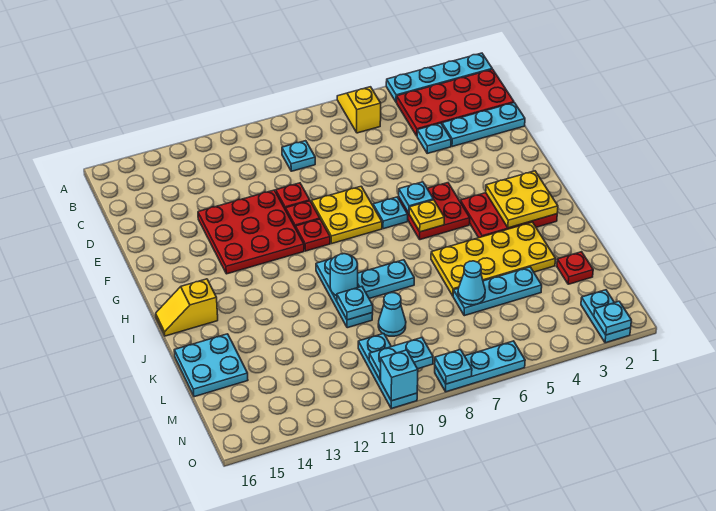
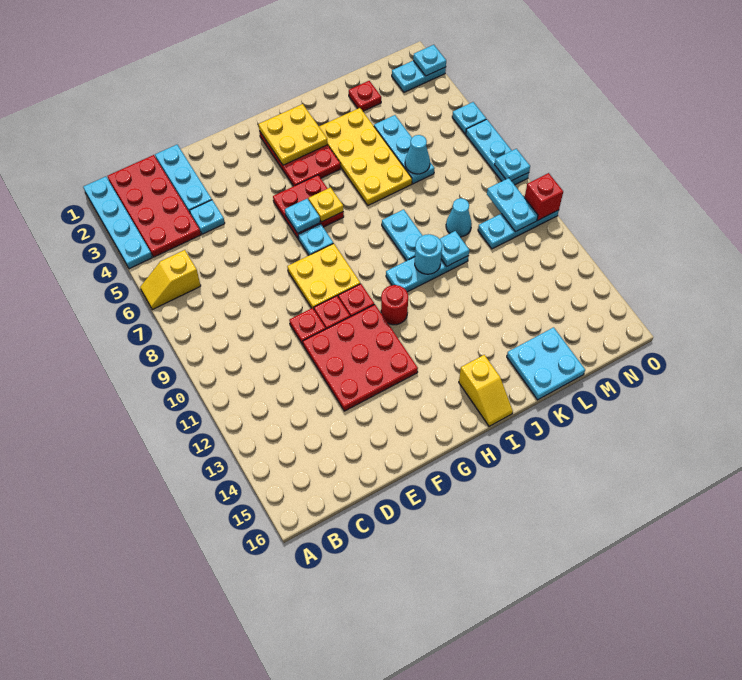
cyan plate C9 level 1 -> cyan plate O5 level 1
none -> red round brick H11 level 1
cyan brick O10 level 2 -> red brick O10 level 2

